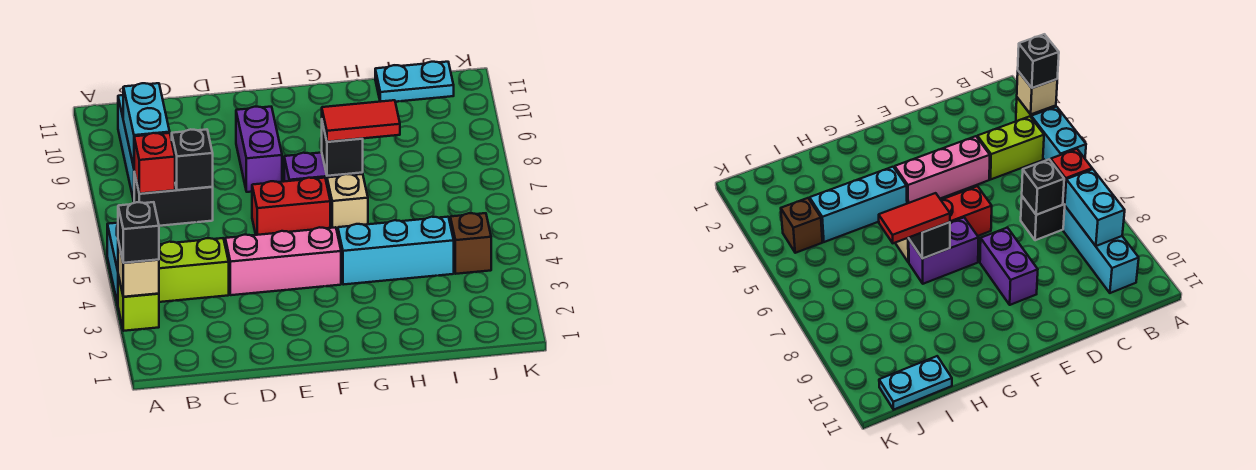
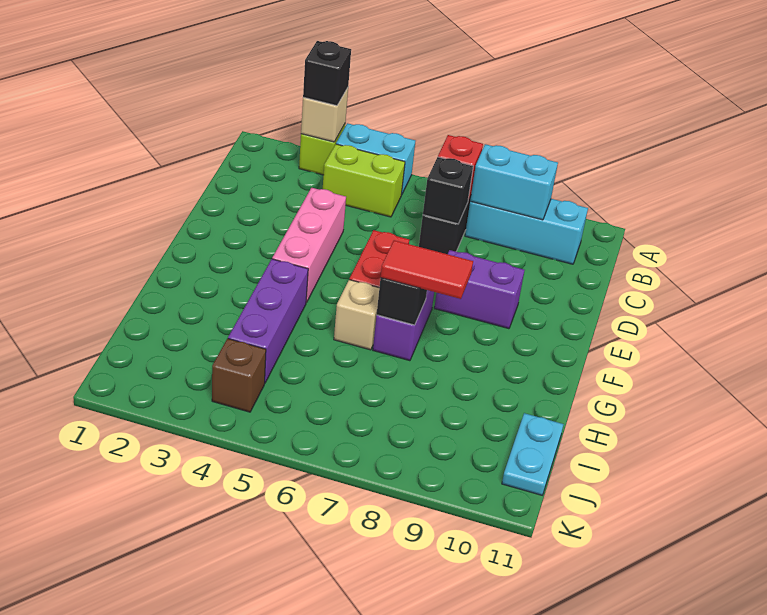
lime brick B4:C4 level 1 -> lime brick B4:B5 level 1
cyan brick G4:I4 level 1 -> purple brick G4:I4 level 1
red tile G7:H7 level 3 -> red tile G7:G8 level 3

